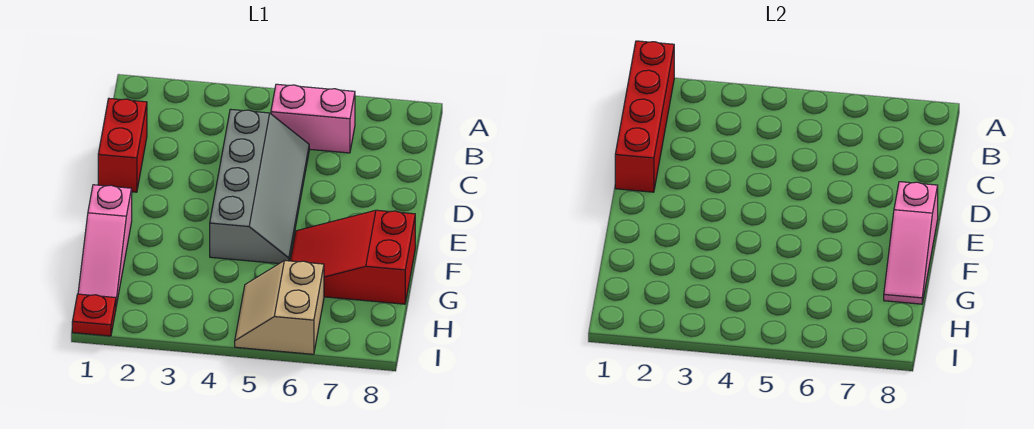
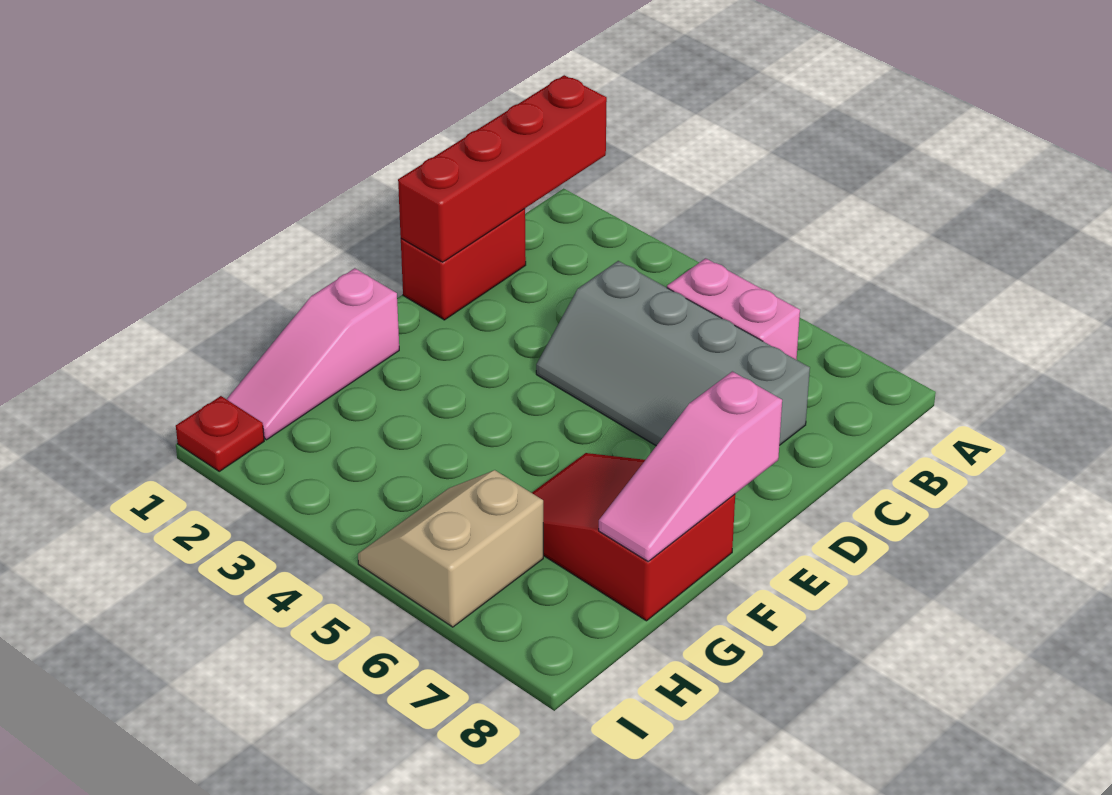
grey slope C4:F5 level 1 top 4 -> grey slope C4:D7 level 1 top C

